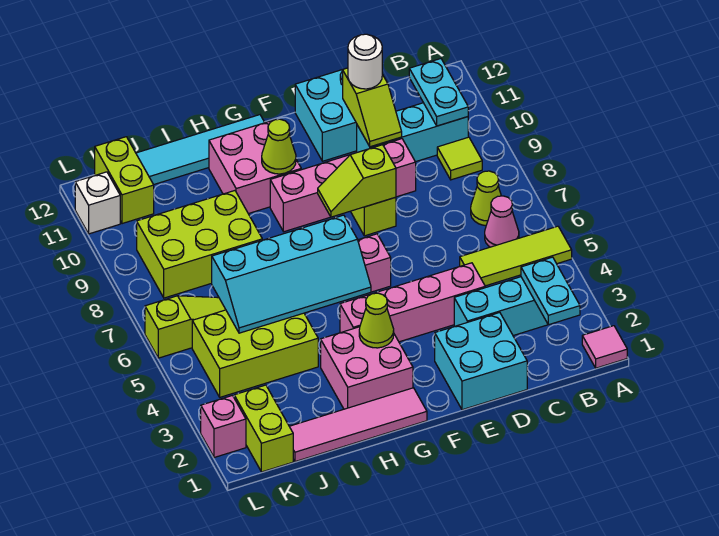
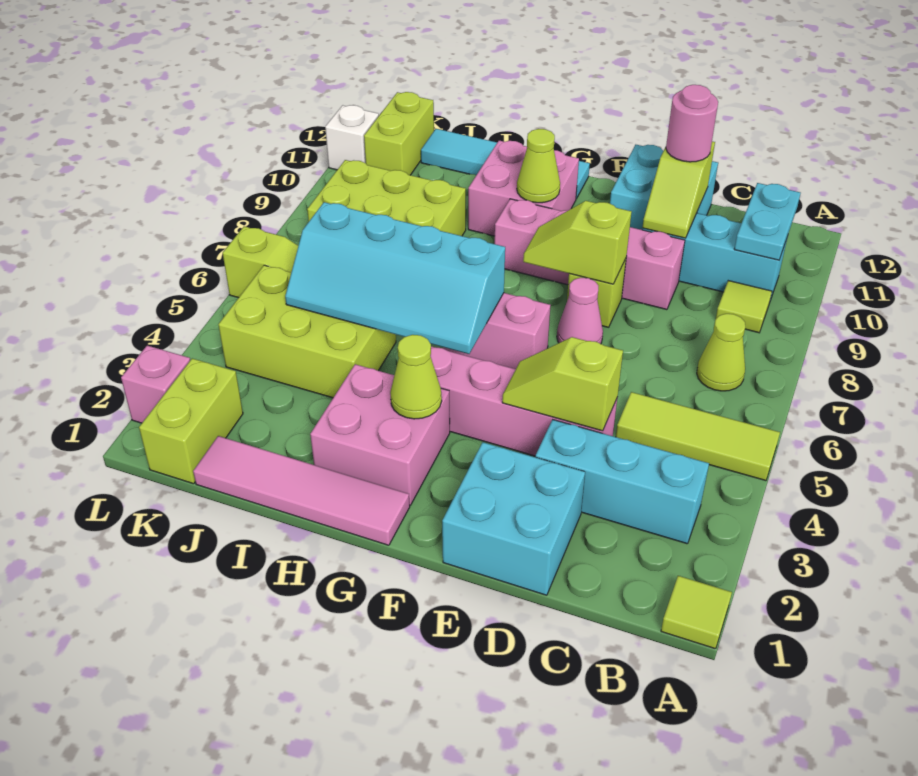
pink tile A1 level 1 -> lime tile A1 level 1
cyan plate B2:B3 level 2 -> none
pink cone B6 level 1 -> pink cone E7 level 1
none -> lime slope D4:E4 level 2 top D
white round brick D11 level 3 -> pink round brick D11 level 3

